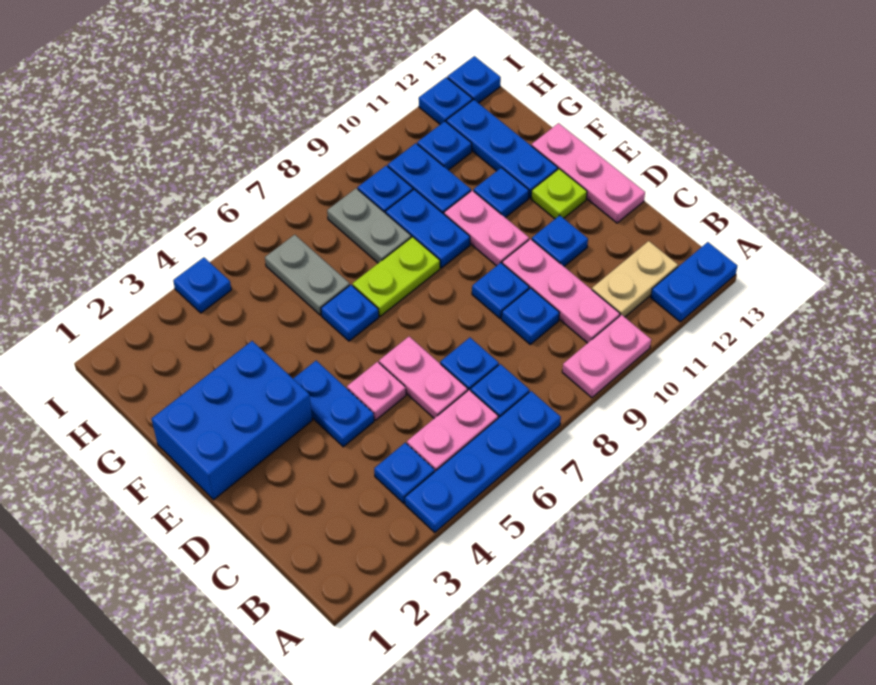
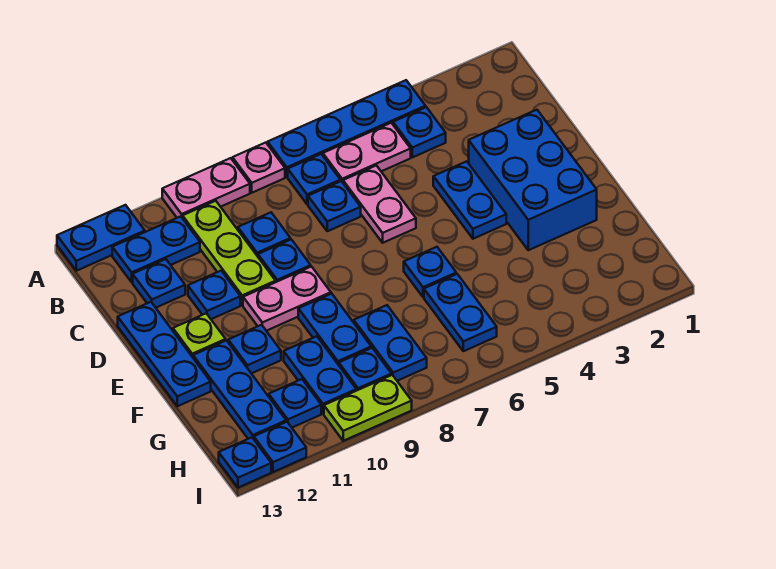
pink plate B10:D10 level 1 -> lime plate B10:D10 level 1
tan plate B11:B12 level 1 -> blue plate B11:B12 level 1
pink plate D5 level 1 -> pink plate A8 level 1
pink plate D13:F13 level 1 -> blue plate D13:F13 level 1
blue brick E1:F3 level 1 -> blue brick D2:F3 level 1
pink plate E10:F10 level 1 -> pink plate E9:E10 level 1
lime plate F7:F8 level 1 -> lime plate I9:I10 level 1
grey plate G6:H6 level 1 -> blue plate G6:H6 level 1
grey plate G8:H8 level 1 -> blue plate G8:H8 level 1
blue plate I4 level 1 -> blue plate C12 level 1

